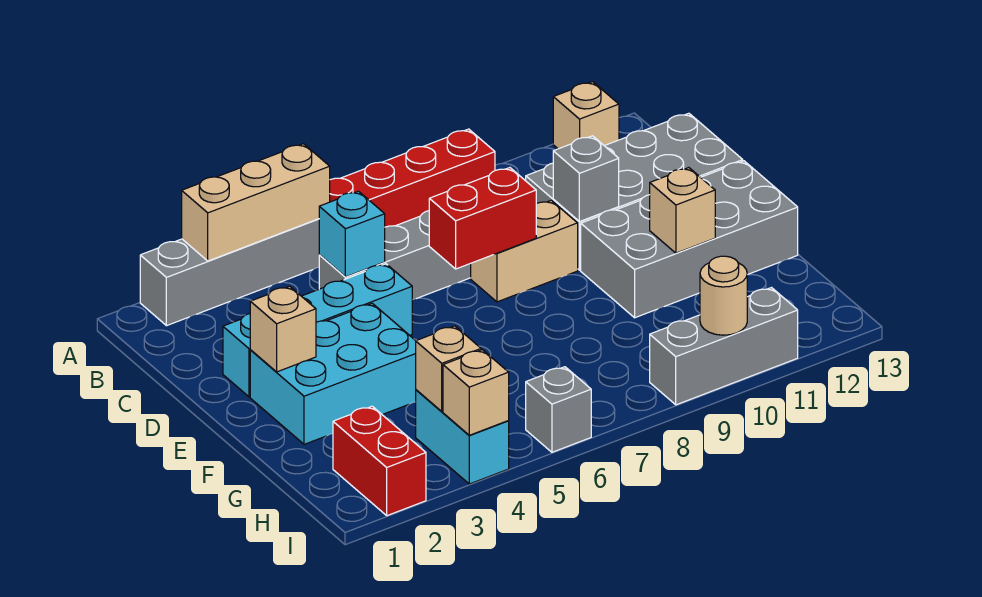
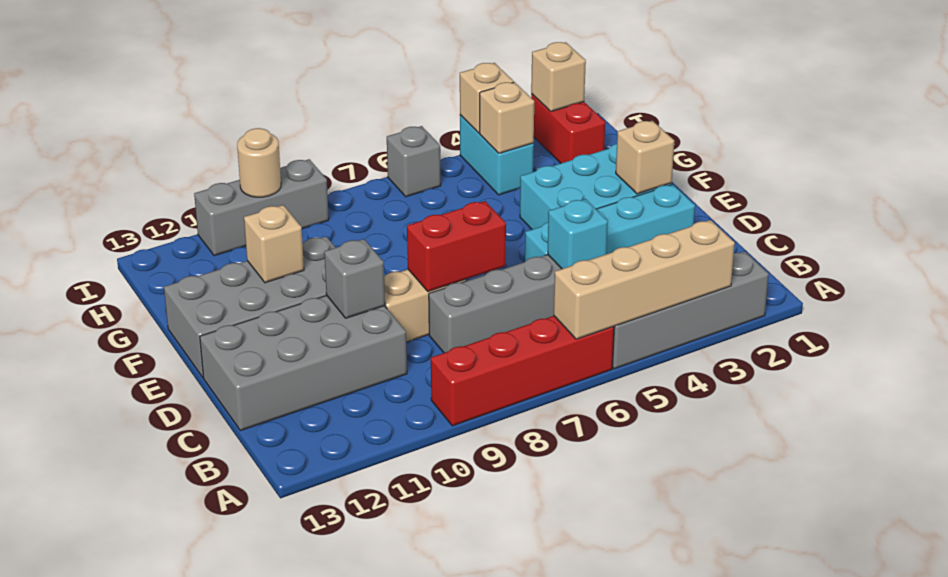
tan brick A3:A5 level 2 -> tan brick A3:A6 level 2
tan brick A12 level 1 -> tan brick I2 level 2

